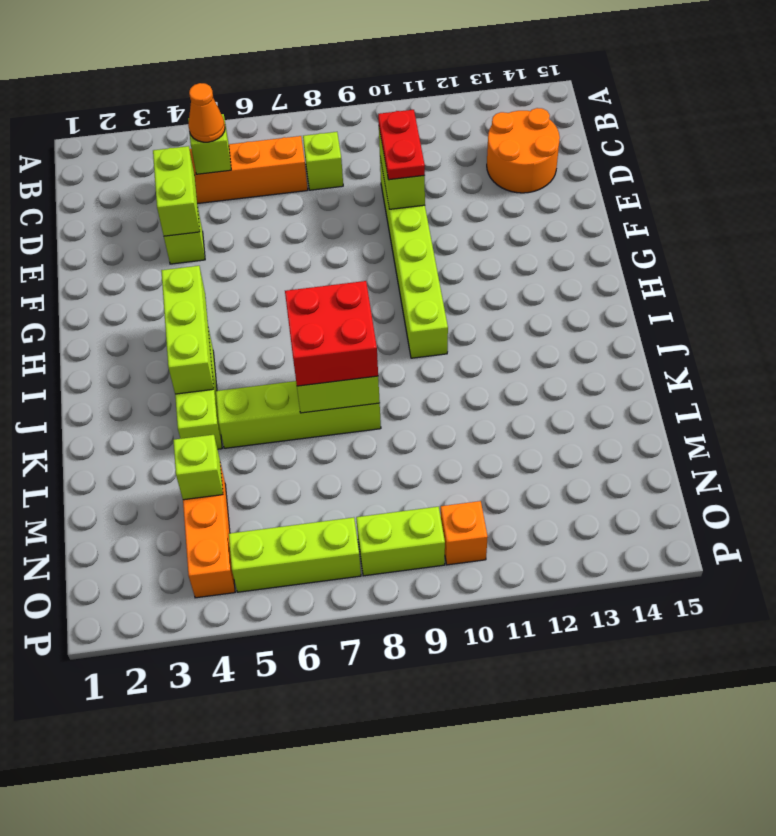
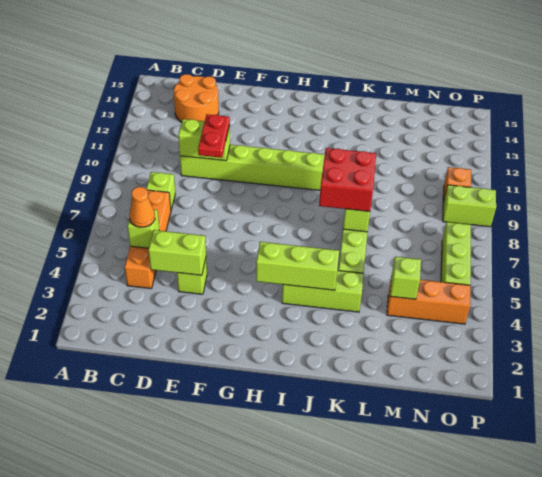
red plate D10:E10 level 3 -> red plate E9:E10 level 3
lime brick O8:O9 level 1 -> lime brick O9:P9 level 1

